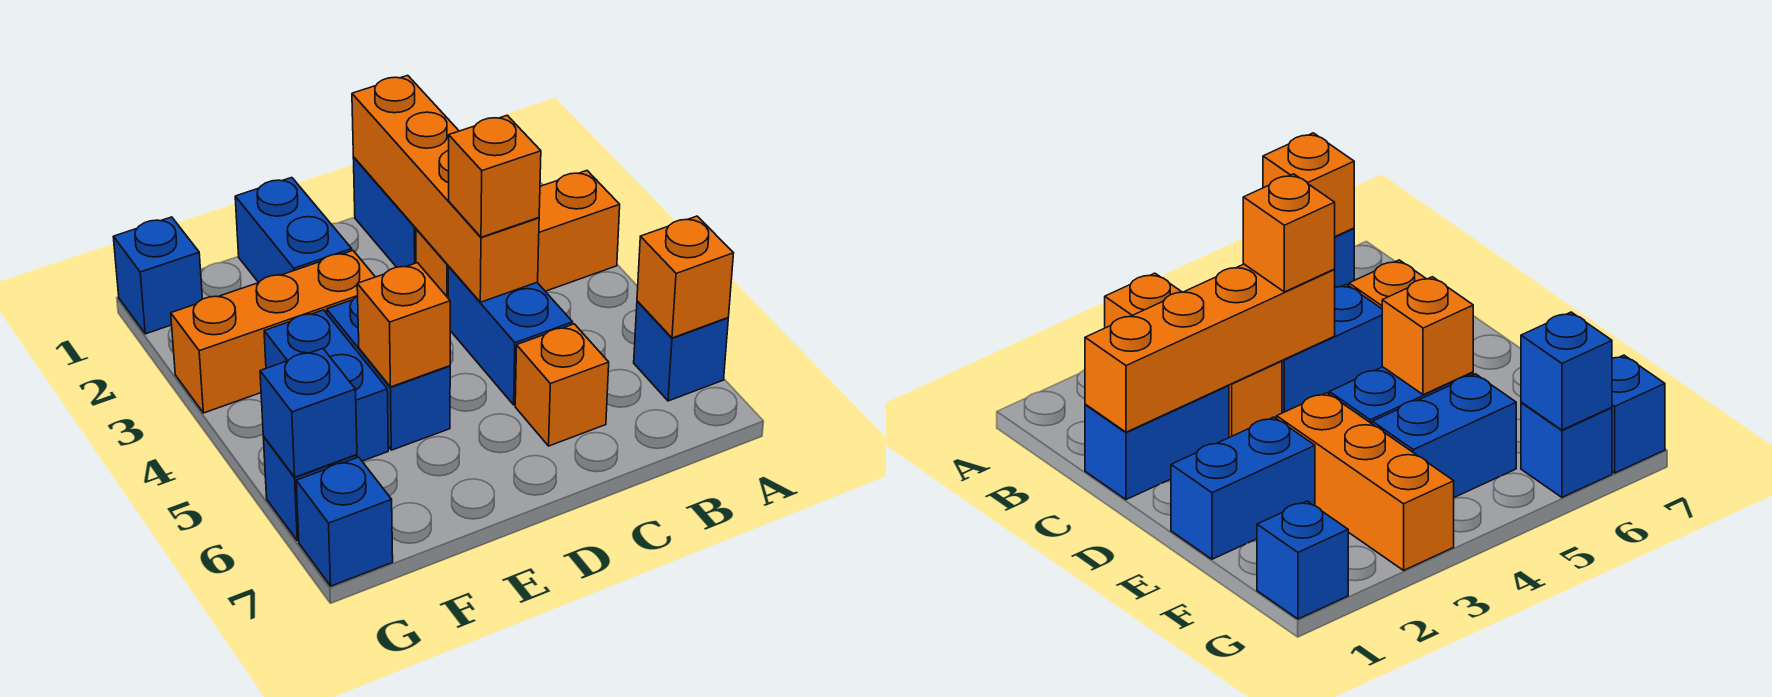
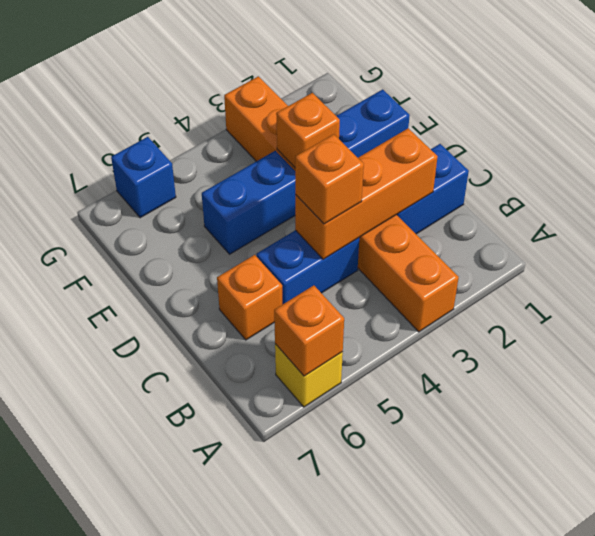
blue brick A6 level 1 -> yellow brick A6 level 1
orange brick C1:C4 level 2 -> orange brick C2:C4 level 2
orange brick E5 level 2 -> orange brick E3 level 2
blue brick F4:F5 level 1 -> none
blue brick G1 level 1 -> none
blue brick G6 level 2 -> none
blue brick G7 level 1 -> none

